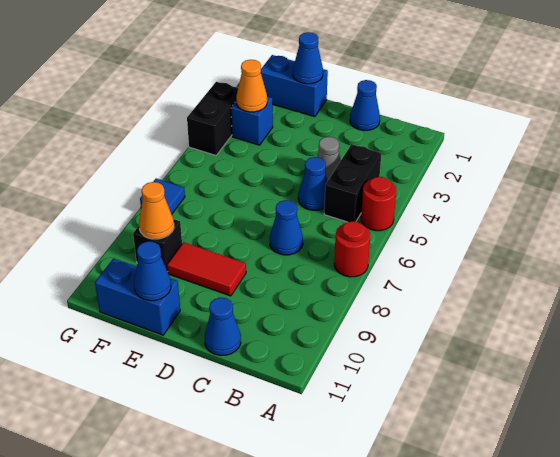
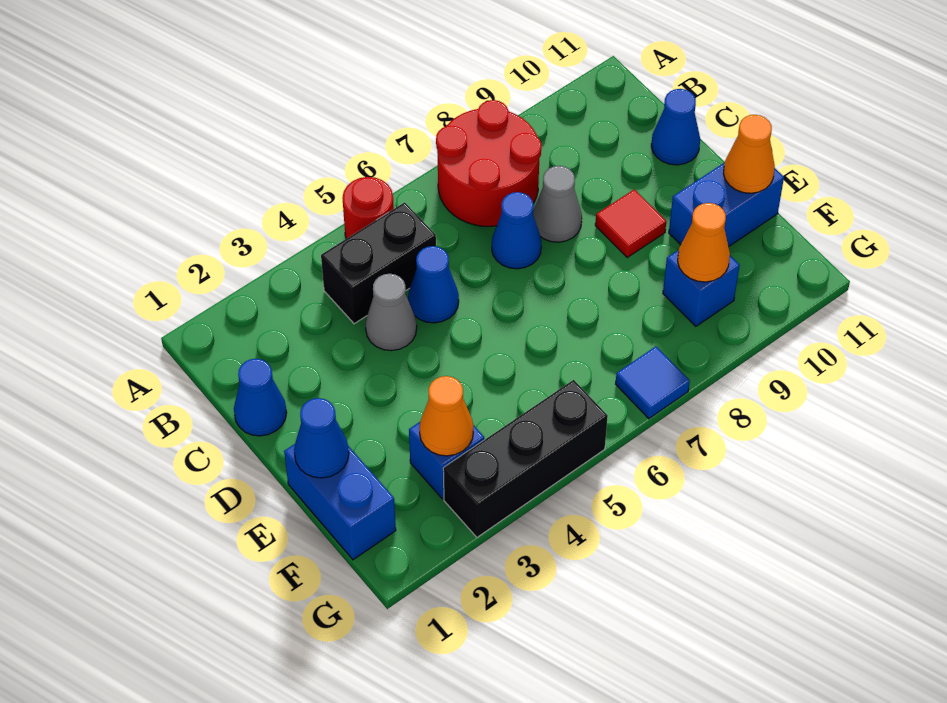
red round brick A7 level 1 -> red round brick A7:B8 level 1
none -> grey cone C8 level 1
red tile D9:E9 level 1 -> red tile D9 level 1
blue brick E11:F11 level 1 -> blue brick E10:E11 level 1
blue cone E11 level 2 -> orange cone E11 level 2
black brick F9 level 1 -> blue brick F9 level 1
black brick G3:G4 level 1 -> black brick G3:G5 level 1

